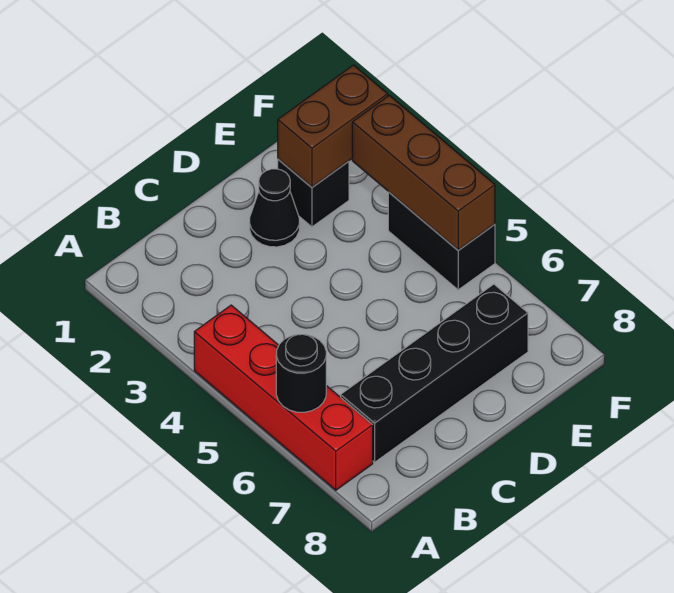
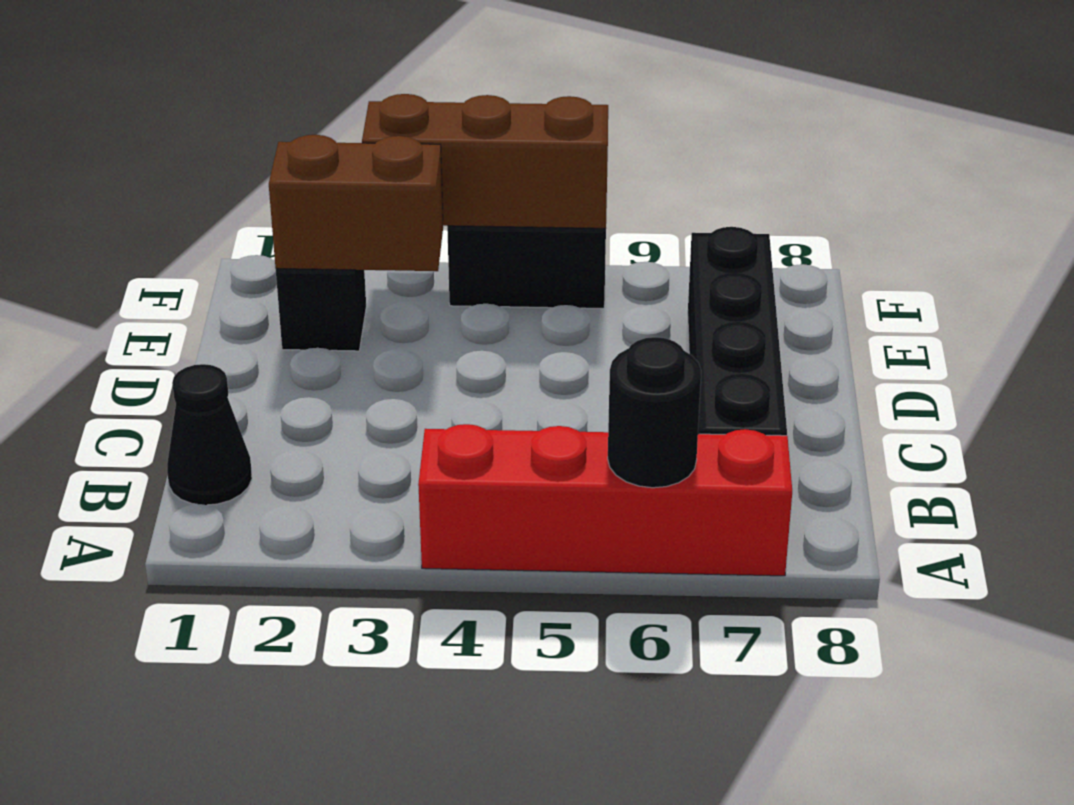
black cone D2 level 1 -> black cone B1 level 1
brown brick E2:F2 level 2 -> brown brick E2:E3 level 2

